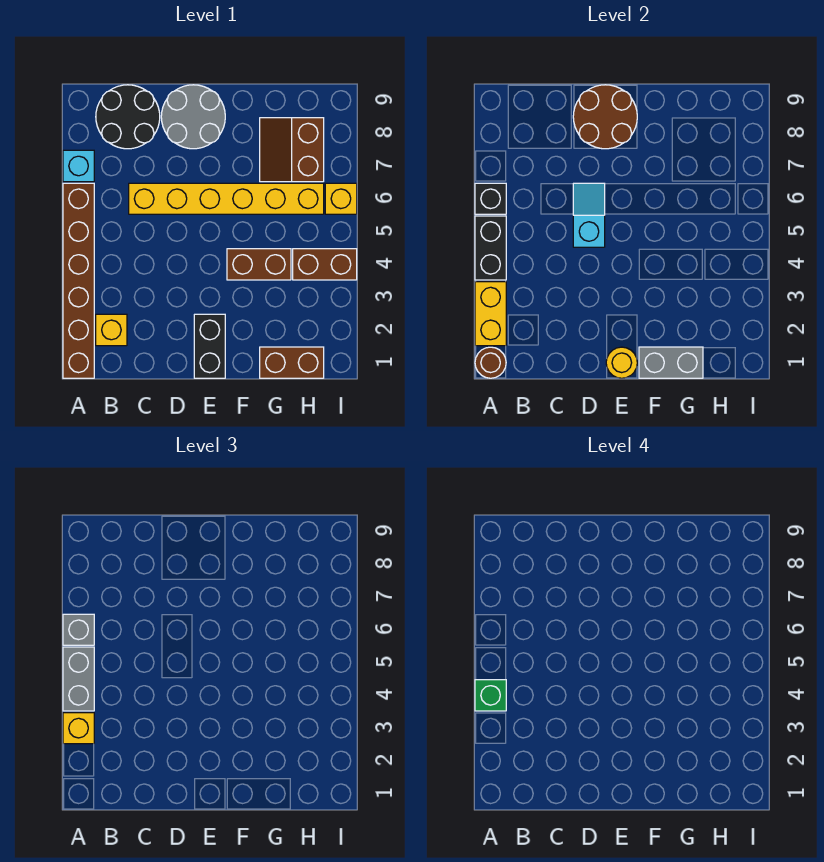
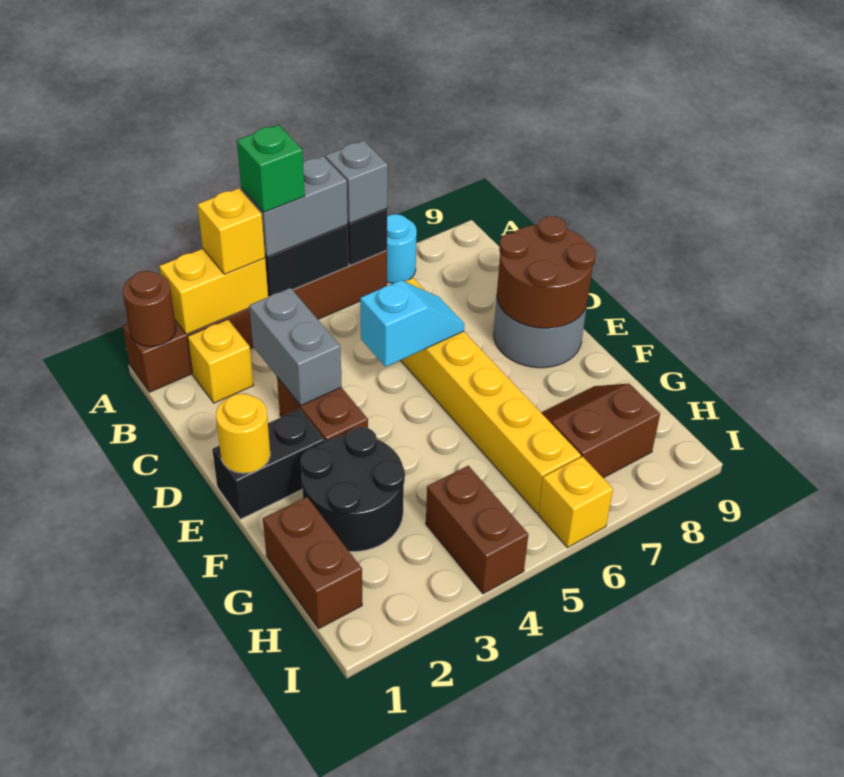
cyan brick A7 level 1 -> cyan round brick A7 level 1
black round brick B8:C9 level 1 -> black round brick F2:G3 level 1
grey brick F1:G1 level 2 -> grey brick C3:D3 level 2
brown brick F4:G4 level 1 -> brown brick D3:E3 level 1

